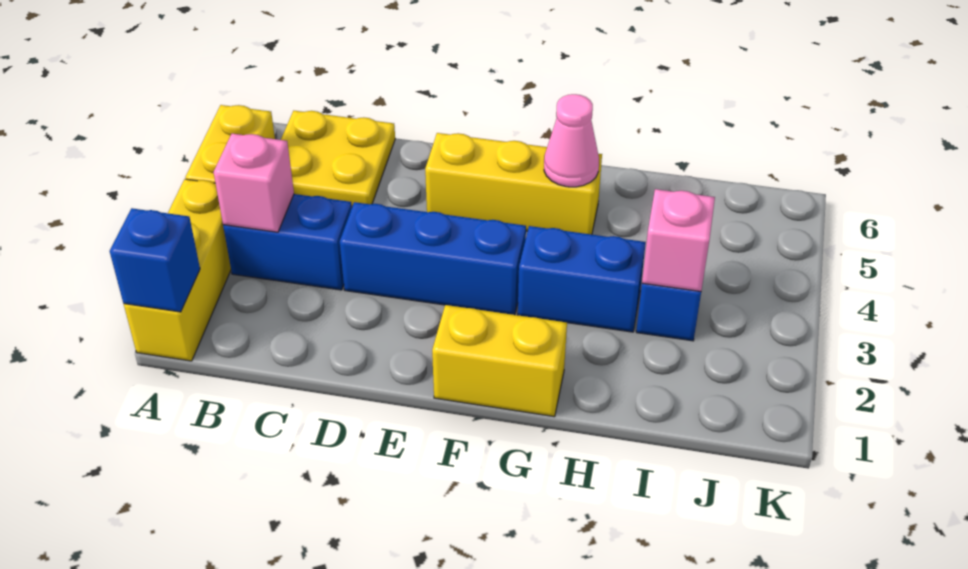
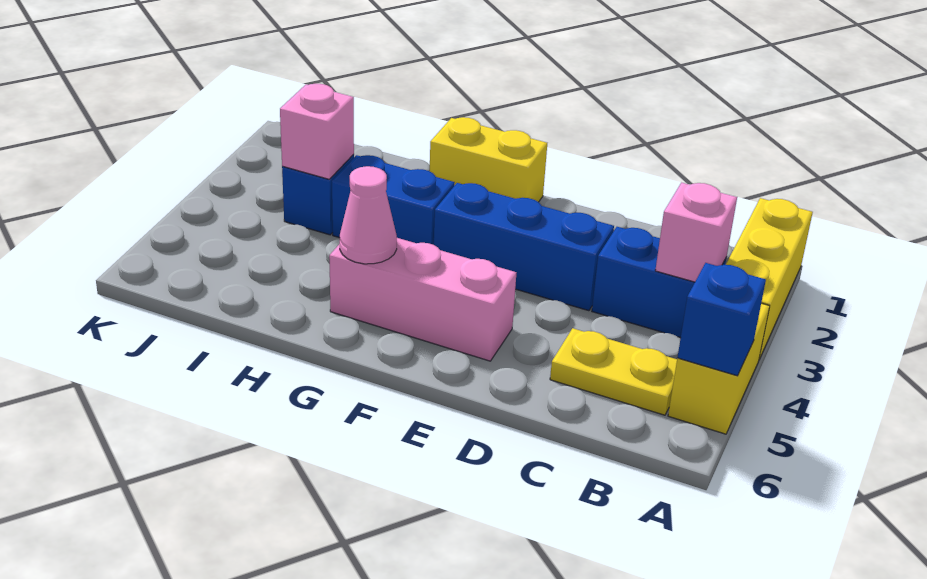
blue brick A1 level 2 -> blue brick A5 level 2
yellow plate B5:C6 level 1 -> yellow plate B5:C5 level 1
yellow brick E5:G5 level 1 -> pink brick E5:G5 level 1

